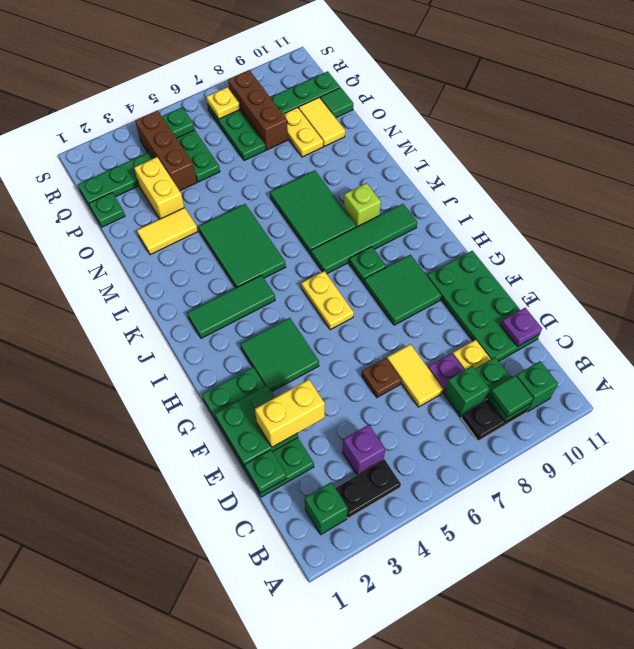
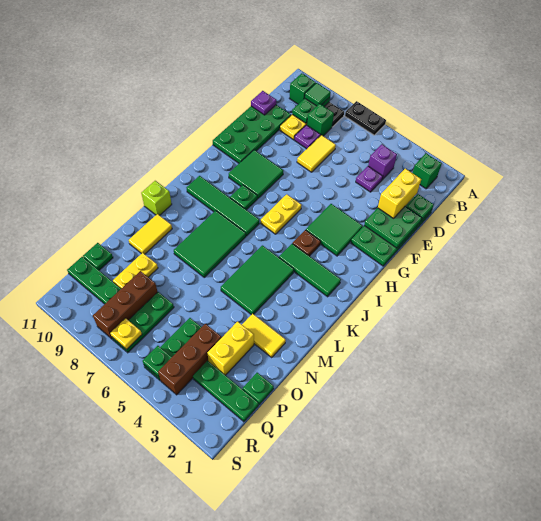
black plate B3:B4 level 1 -> black plate A6:A7 level 1
none -> purple plate D4 level 1
yellow brick E2:E3 level 3 -> yellow brick D2:E2 level 3
brown plate E6 level 1 -> brown plate I4 level 1
lime brick K9 level 1 -> lime brick L11 level 1
yellow tile O10:P10 level 1 -> yellow tile M10:N10 level 1
green tile P11 level 1 -> green plate P11 level 1

